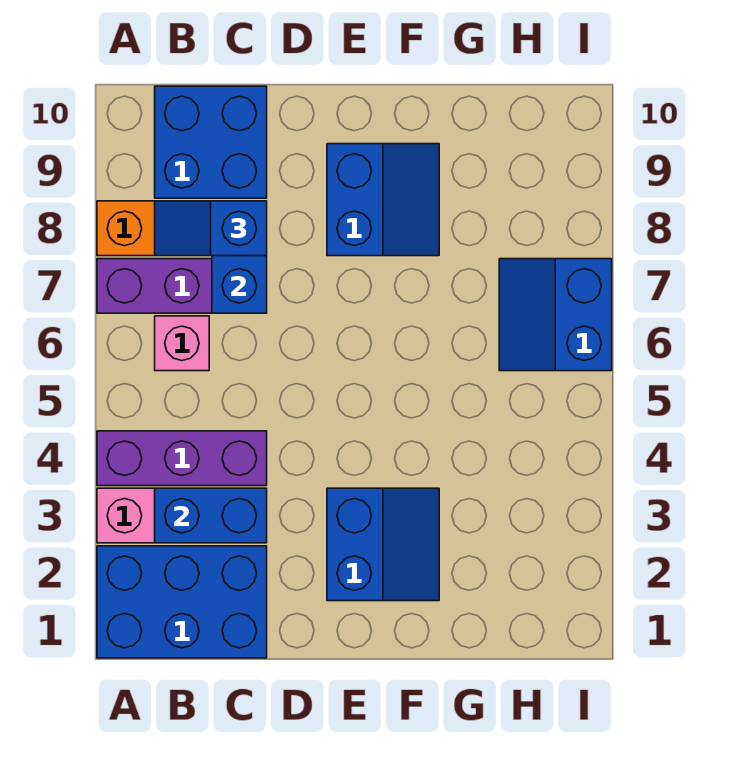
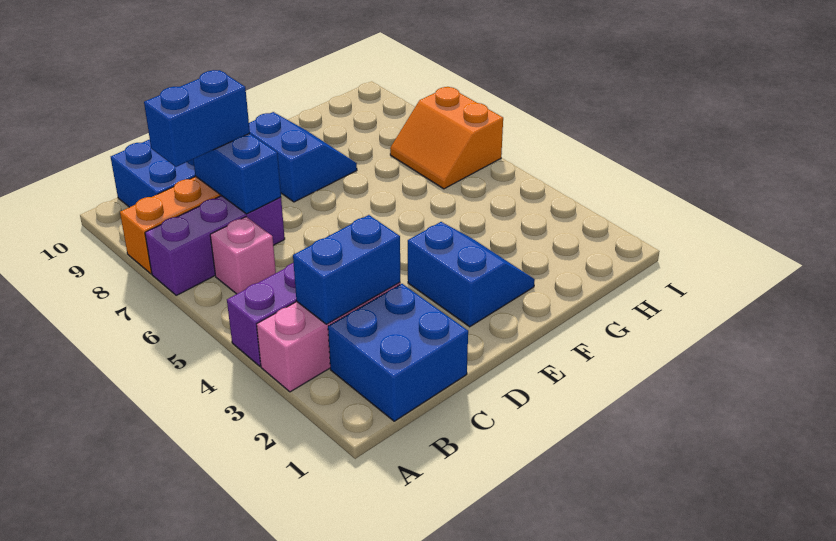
blue brick A1:C2 level 1 -> blue brick B1:C2 level 1
blue slope B8:C8 level 3 top C -> blue brick B8:C8 level 3
blue slope H6:I7 level 1 top I -> orange slope H6:I7 level 1 top I

